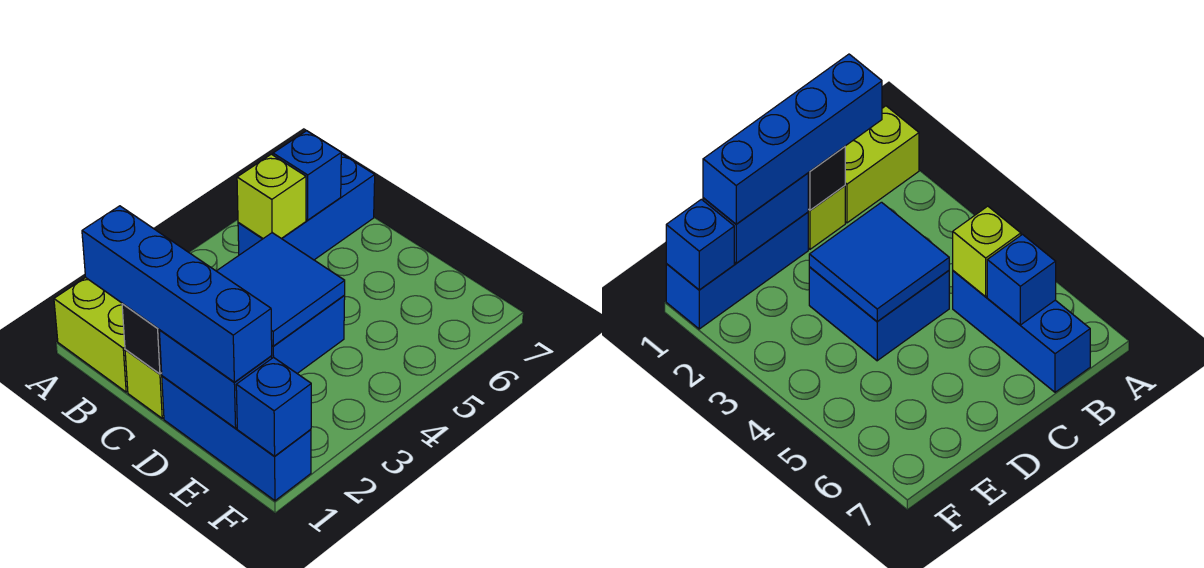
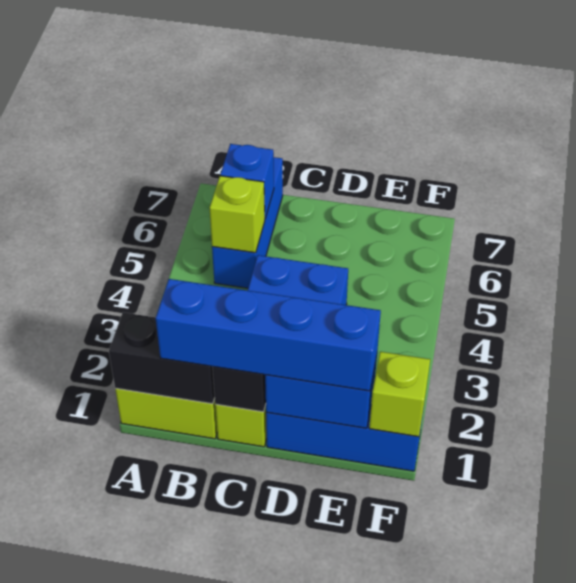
none -> black brick A1:B1 level 2
blue tile C3:D4 level 2 -> none
blue brick F1 level 2 -> lime brick F1 level 2

